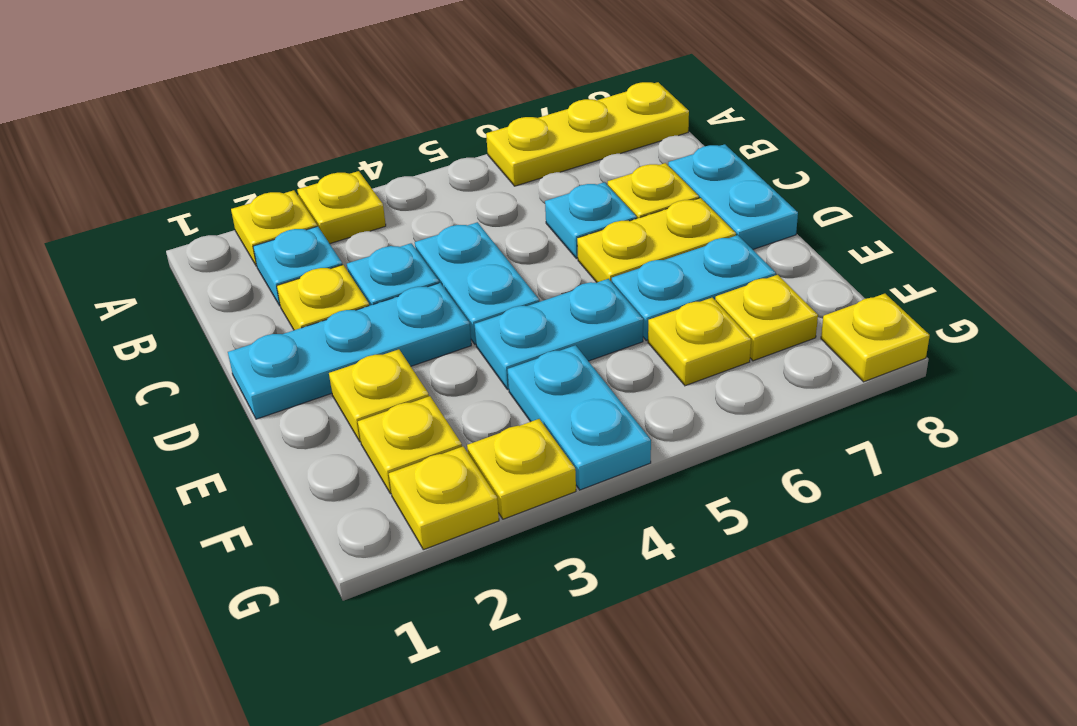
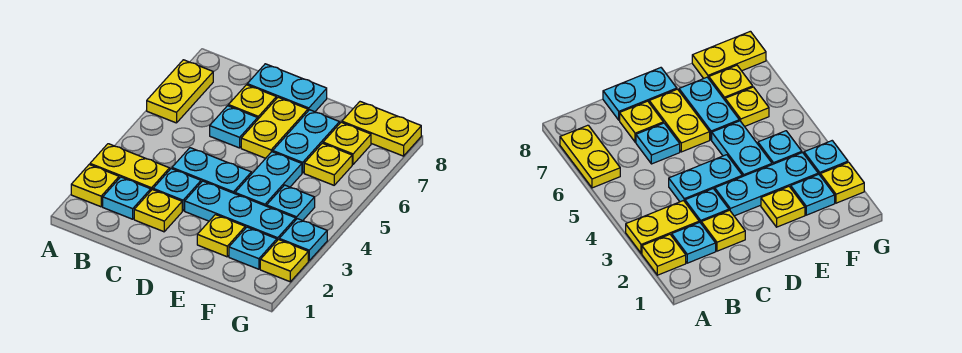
yellow plate A3 level 1 -> yellow plate A3:B3 level 1
yellow plate A6:A8 level 1 -> yellow plate A6:A7 level 1
cyan plate D1:D3 level 1 -> cyan plate D3:F3 level 1
yellow plate F2 level 1 -> cyan plate F2 level 1
cyan plate F4:G4 level 1 -> cyan plate F4 level 1
yellow plate G3 level 1 -> cyan plate G3 level 1
yellow plate G8 level 1 -> yellow plate F8:G8 level 1

